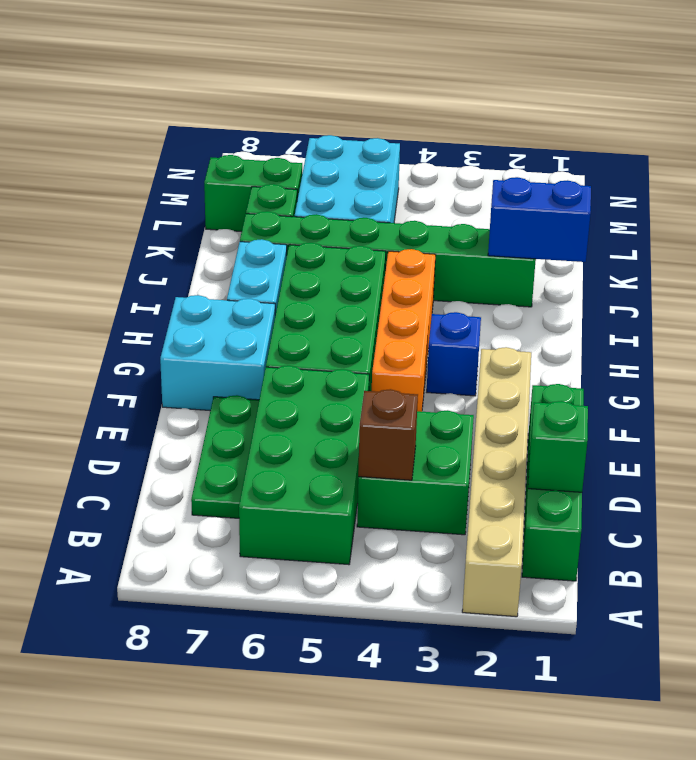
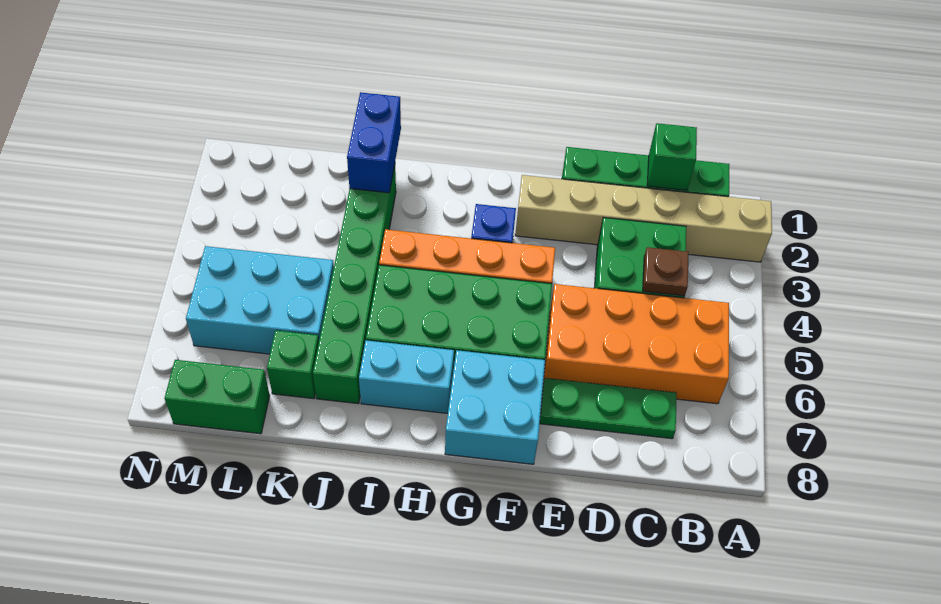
green brick B5:E6 level 1 -> orange brick B5:E6 level 1
brown brick C4 level 2 -> brown plate C4 level 2
green brick L7:L8 level 1 -> green brick L8:M8 level 1

